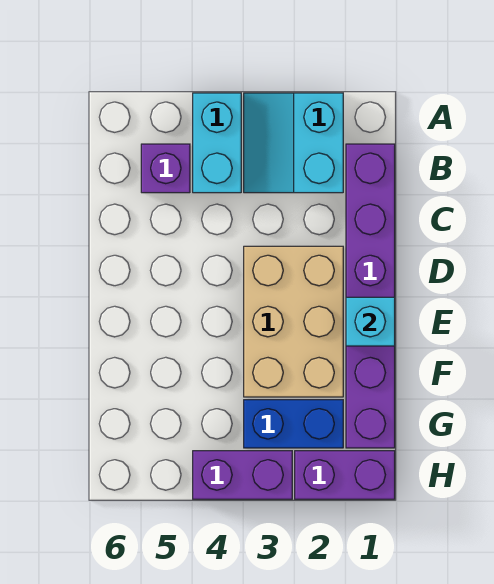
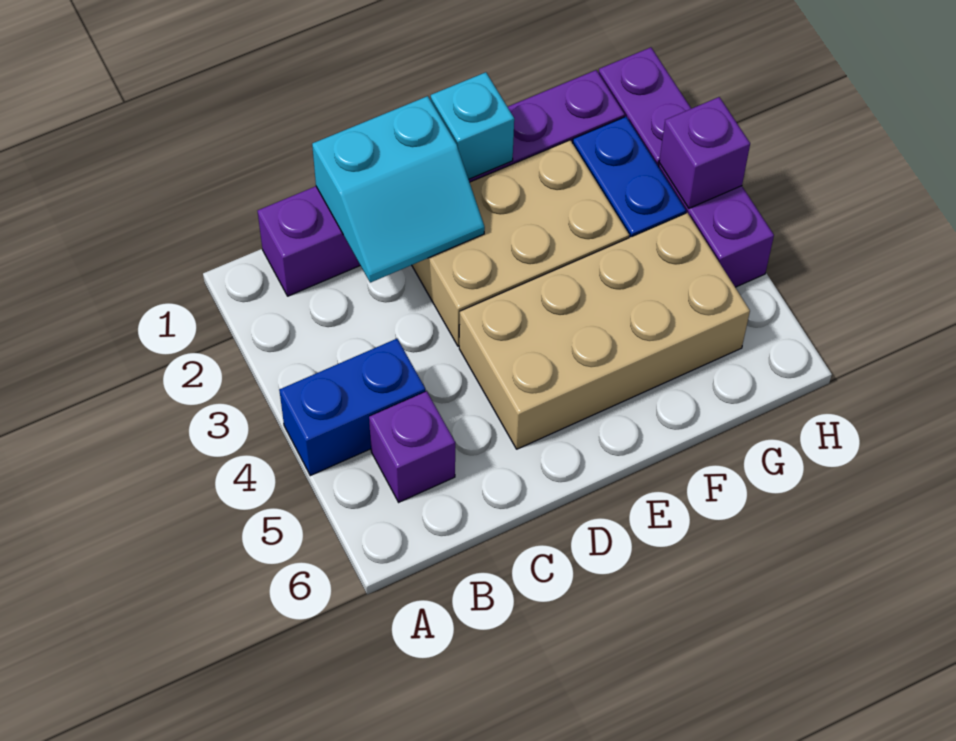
cyan slope A2:B3 level 1 top 2 -> cyan slope C1:D2 level 2 top 1
cyan brick A4:B4 level 1 -> blue brick A4:B4 level 1
none -> tan brick D4:G5 level 1
none -> purple brick H3 level 2

